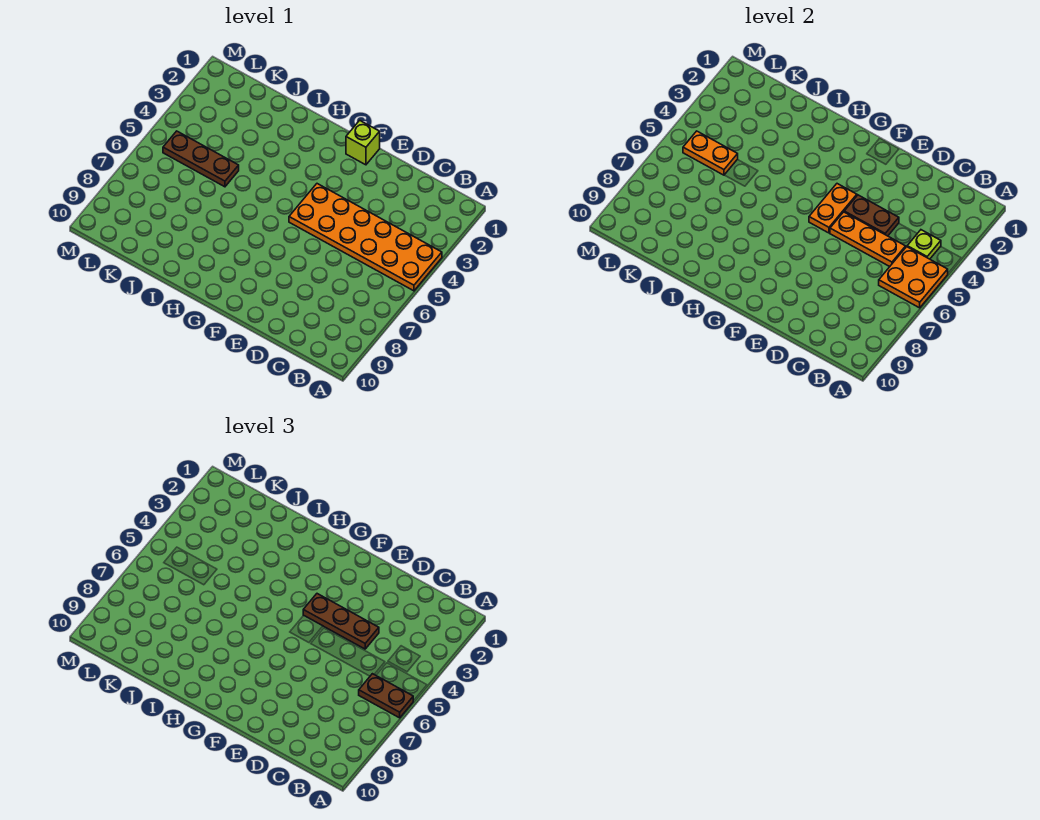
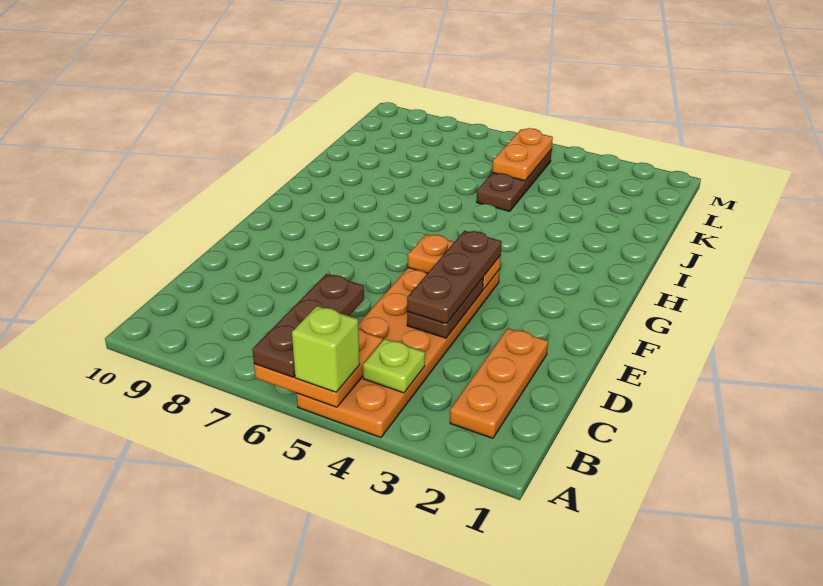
brown plate A6:B6 level 3 -> brown plate A6:C6 level 3
orange plate C5:E5 level 2 -> orange plate B2:D2 level 1
lime brick F1 level 1 -> lime brick A5 level 3

